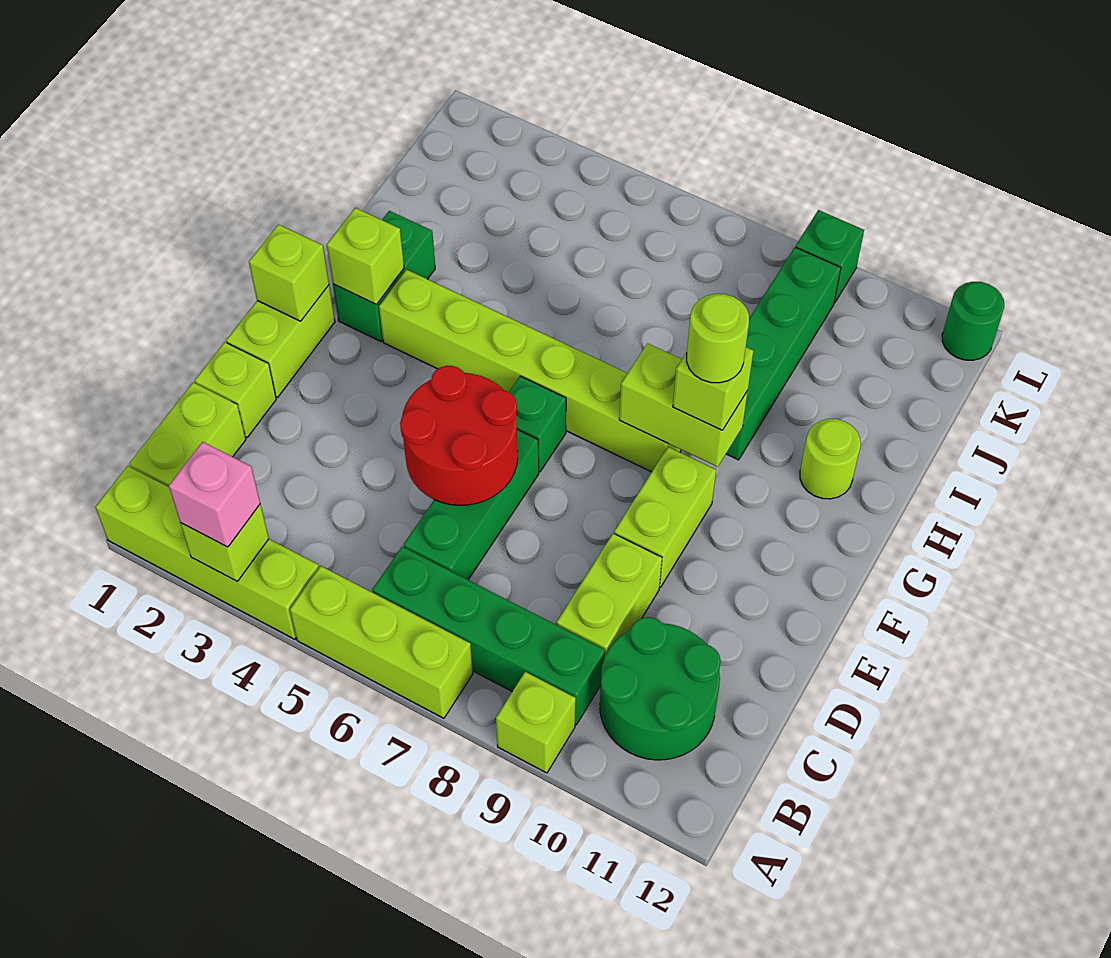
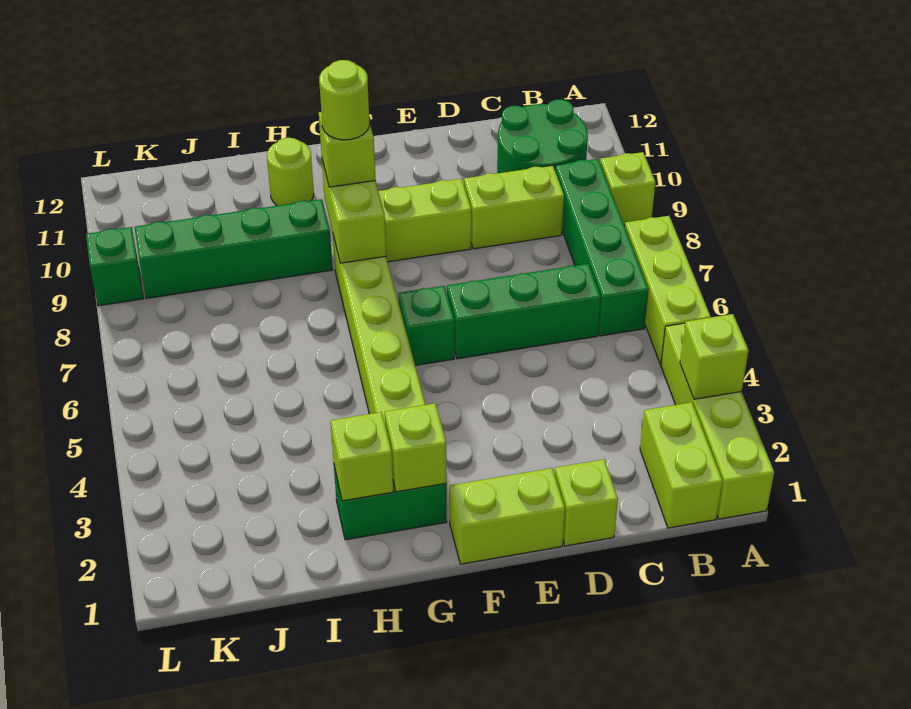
pink brick A3 level 3 -> none
lime brick B1:C1 level 1 -> lime brick B1:B2 level 1
red round brick D5:E6 level 2 -> none
lime brick F1 level 2 -> lime brick H2 level 2
green round brick L12 level 1 -> none

